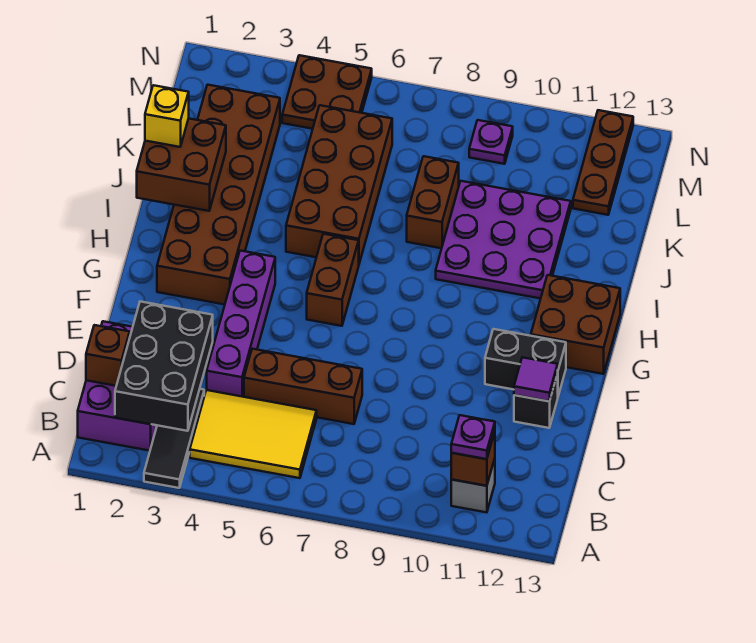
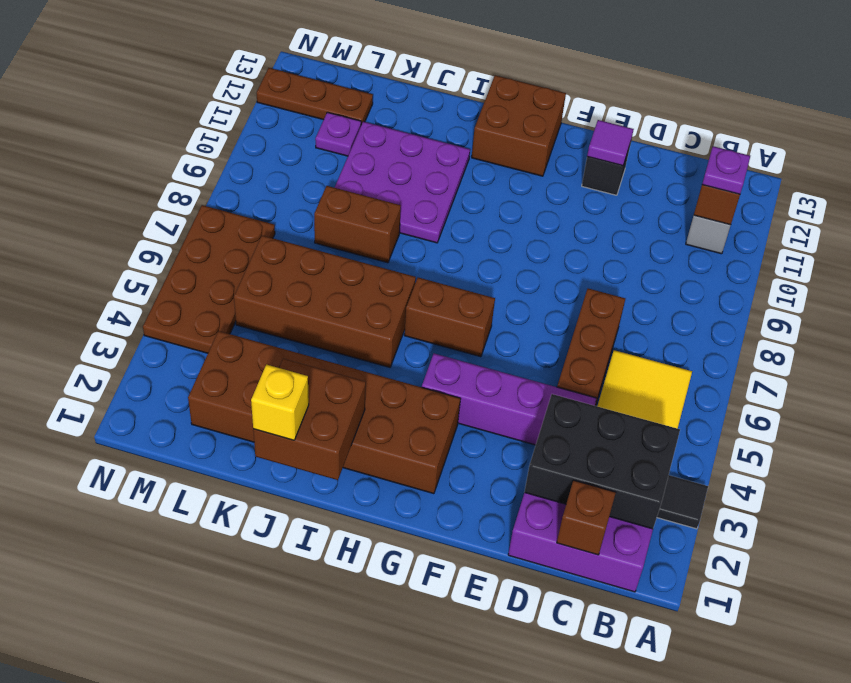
black brick F11:F12 level 1 -> none
brown plate M4:N5 level 1 -> brown plate M4:N7 level 1
purple plate M9 level 1 -> purple plate L11 level 1

